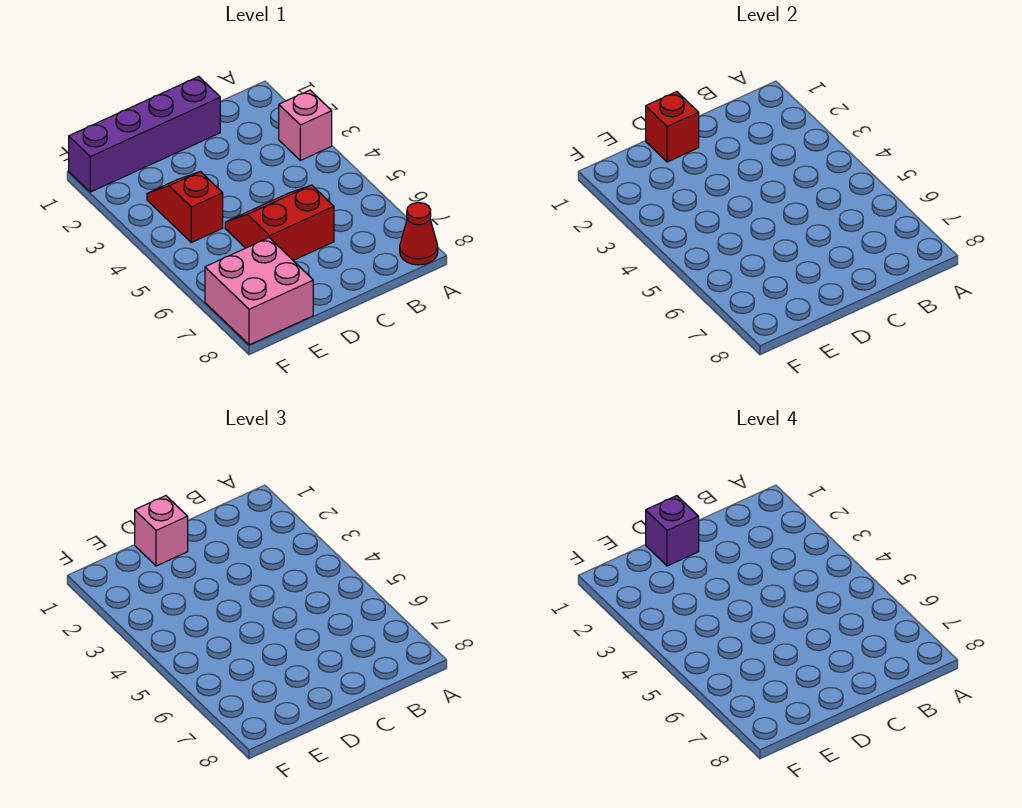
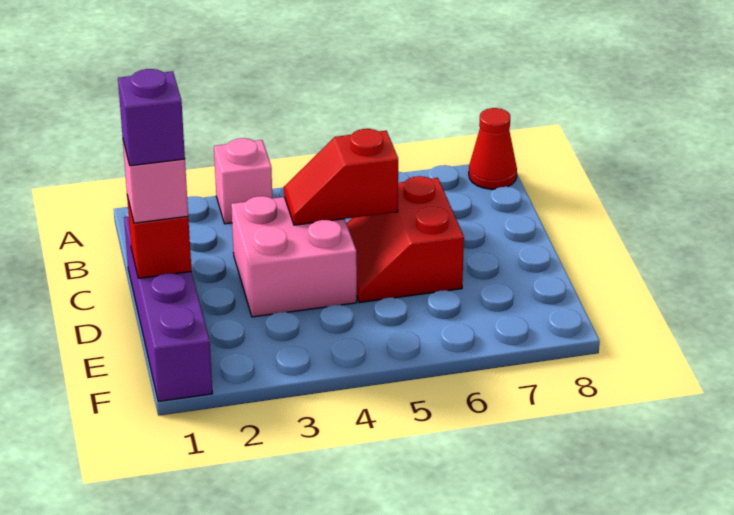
red slope E3:E4 level 1 top 4 -> red slope C4:C5 level 2 top 5
pink brick E7:F8 level 1 -> pink brick C3:D4 level 1

